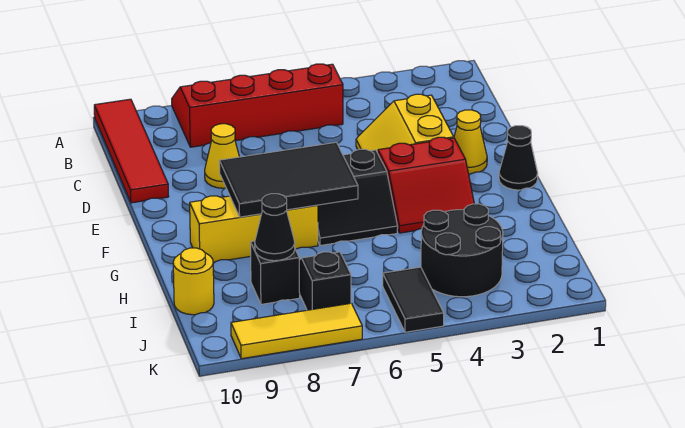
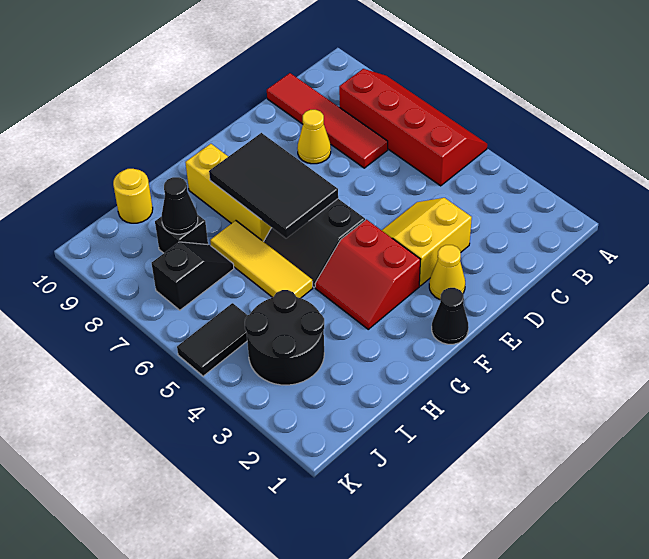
red tile A10:D10 level 1 -> red tile C7:C10 level 1
yellow tile K7:K9 level 1 -> yellow tile H5:H7 level 1

